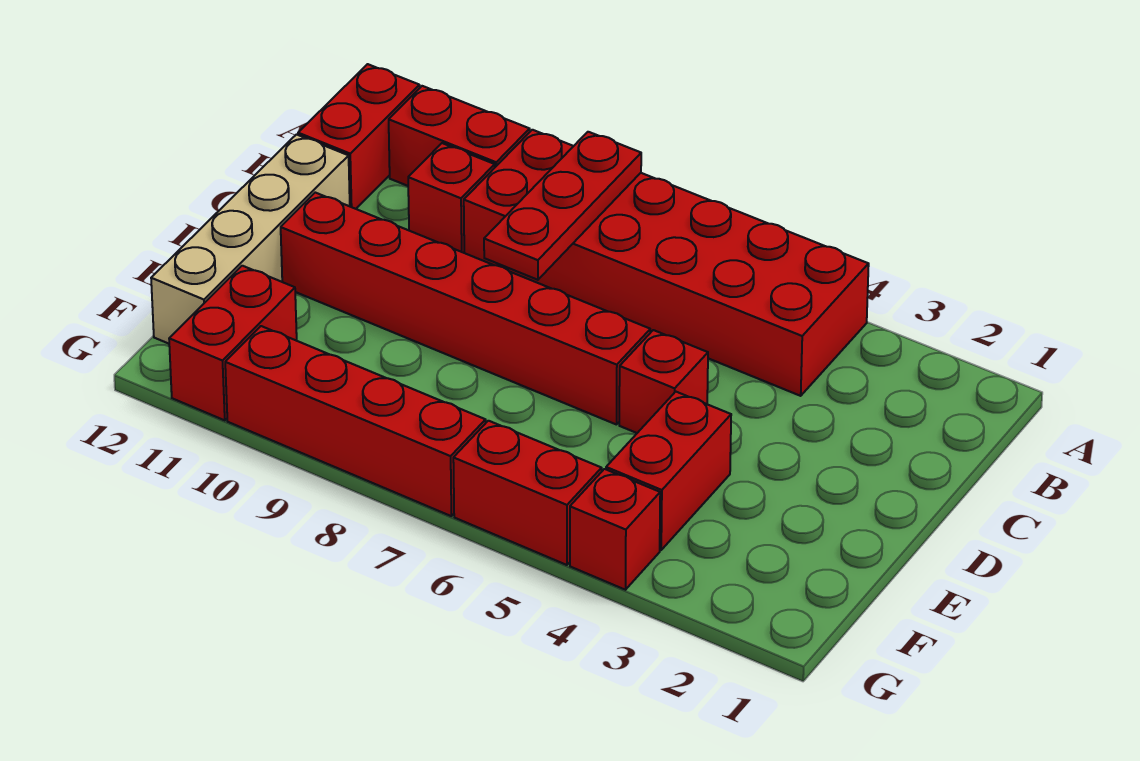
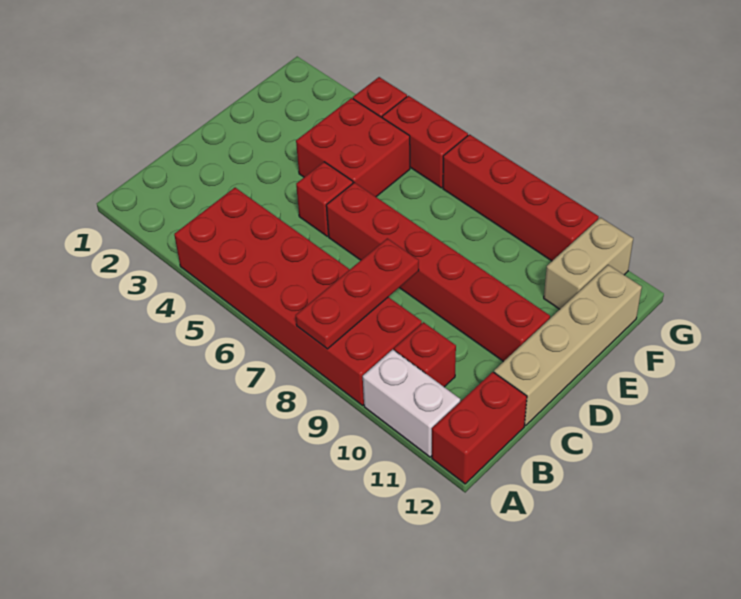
red brick A10:A11 level 1 -> white brick A10:A11 level 1
red brick E4:F4 level 1 -> red brick E4:F5 level 1
red brick F11:G11 level 1 -> tan brick F11:G11 level 1

